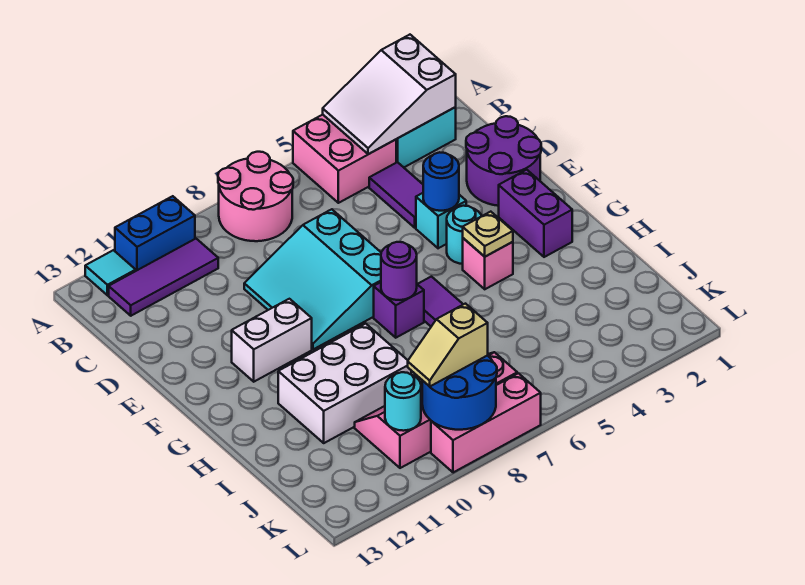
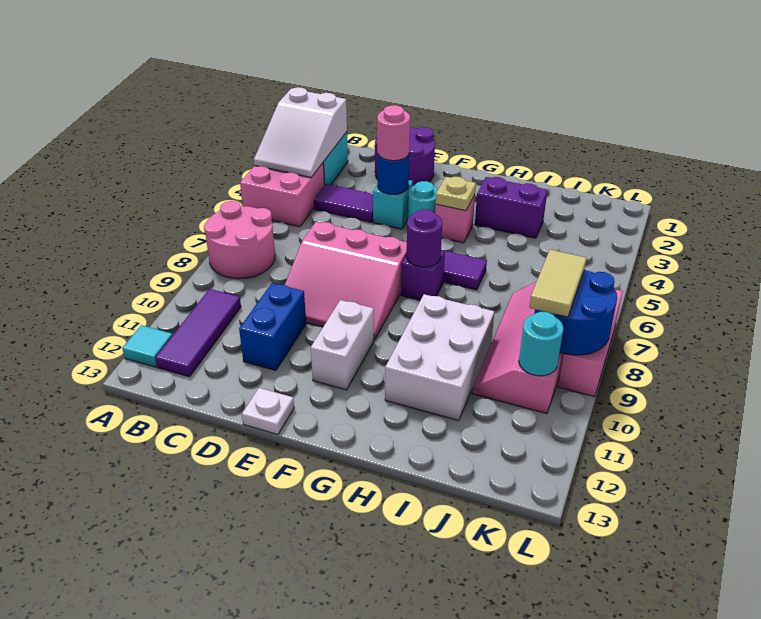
blue brick A10:A11 level 1 -> blue brick D10:D11 level 1
cyan slope D7:F9 level 1 top 7 -> pink slope D7:F9 level 1 top 7
none -> pink round brick E4 level 3
none -> white plate E13 level 1
purple brick F2:G2 level 1 -> purple brick H3:I3 level 1
tan slope K8:K9 level 3 top 8 -> tan tile K8:K9 level 3

